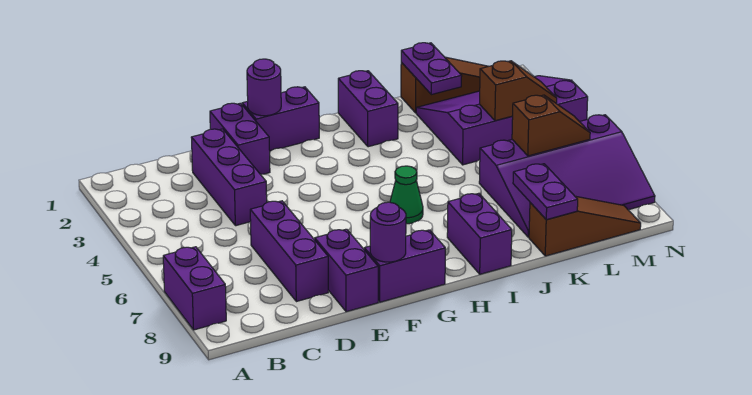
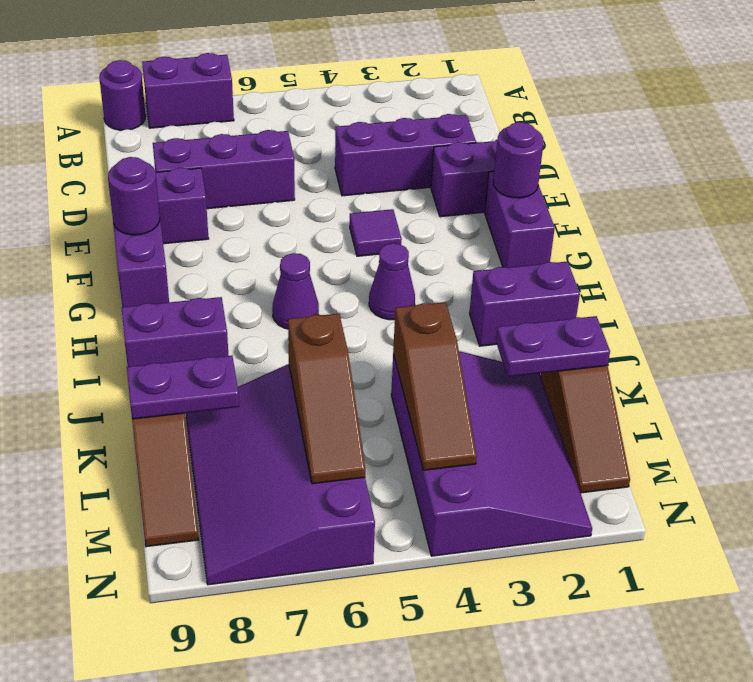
none -> purple round brick A9 level 1
none -> purple tile F4 level 1
none -> purple cone H4 level 1
green cone H6 level 1 -> purple cone H6 level 1
brown slope L4:M4 level 2 top L -> brown slope K4:M4 level 2 top K
brown slope L6:M6 level 2 top L -> brown slope K6:M6 level 2 top K

